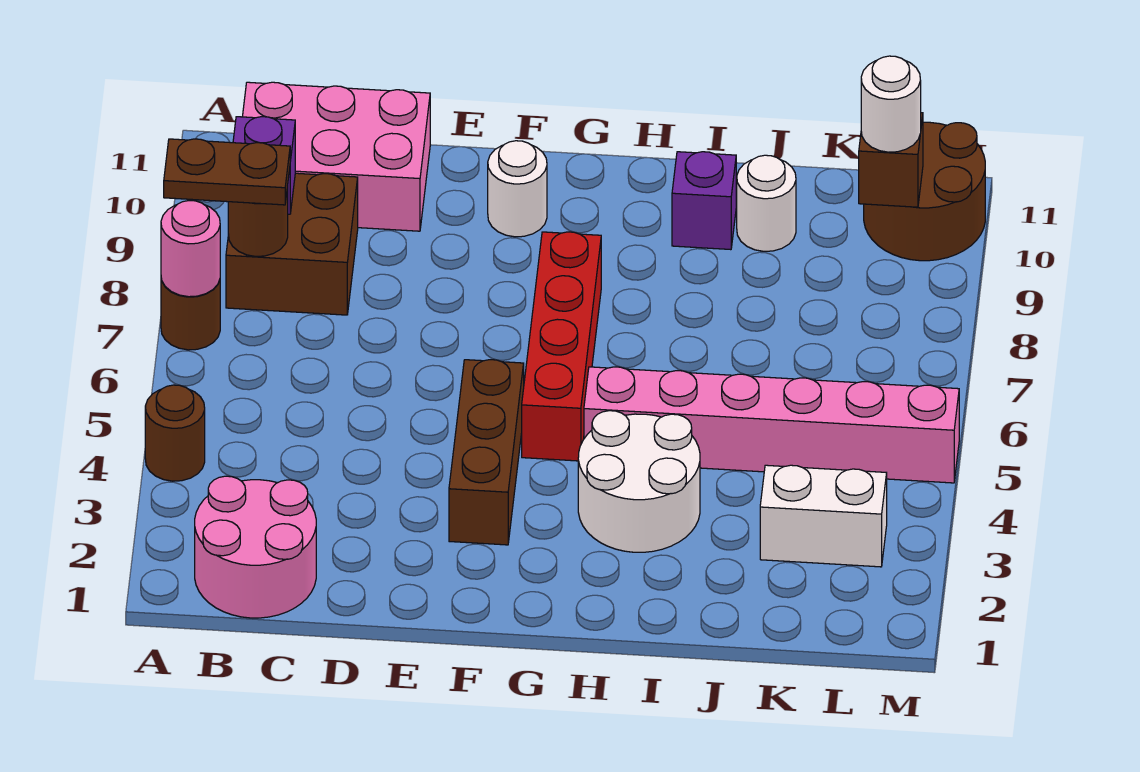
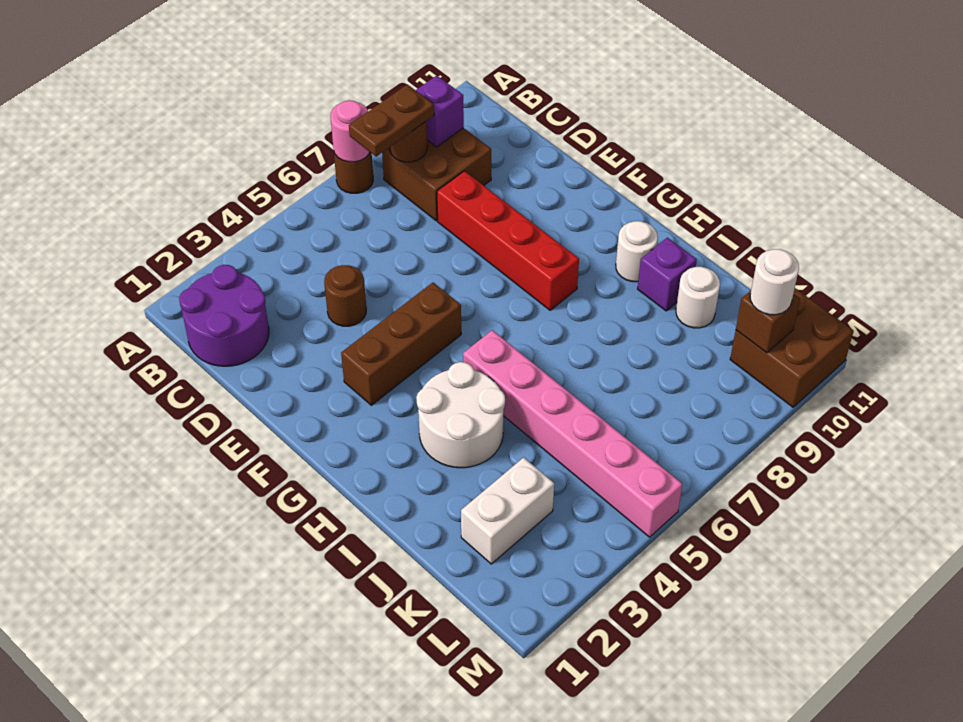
brown round brick A4 level 1 -> brown round brick D4 level 1
brown plate A8:B8 level 3 -> brown plate B7:B8 level 3
pink round brick B1:C2 level 1 -> purple round brick B1:C2 level 1
pink brick B10:D11 level 1 -> none
white round brick F10 level 1 -> white round brick H10 level 1
red brick G5:G8 level 1 -> red brick D8:G8 level 1
white brick K3:L3 level 1 -> white brick K2:K3 level 1
brown round brick L10:M11 level 1 -> brown brick L10:M11 level 1

